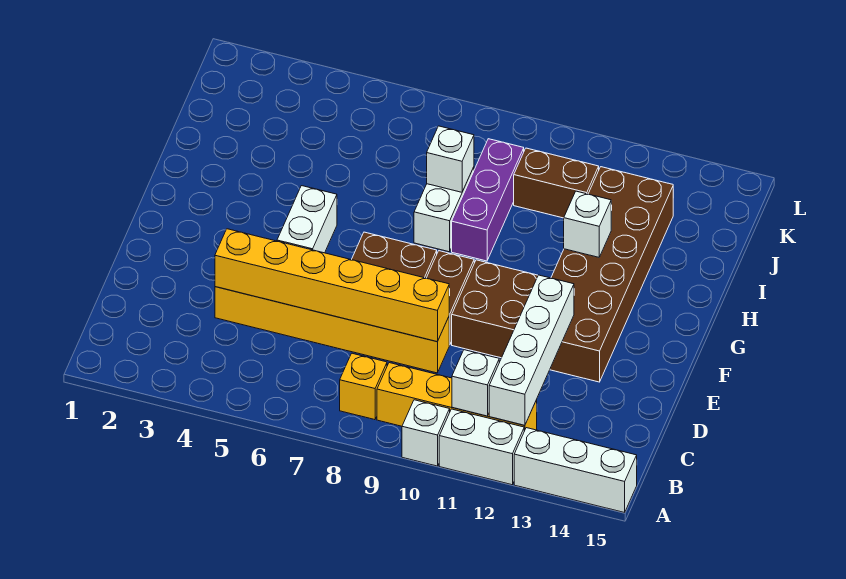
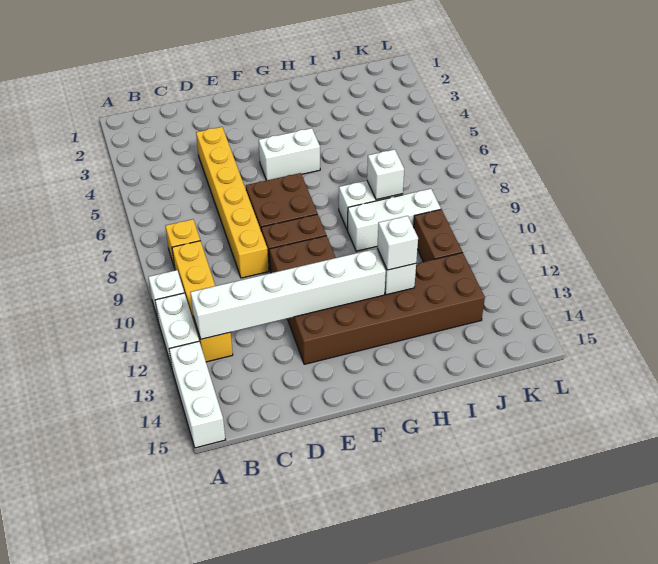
white brick B11 level 2 -> white brick H12 level 3
white brick B12:E12 level 2 -> white brick B12:G12 level 2
yellow brick D4:D9 level 2 -> none
purple brick H9:J9 level 1 -> white brick H9:J9 level 1

